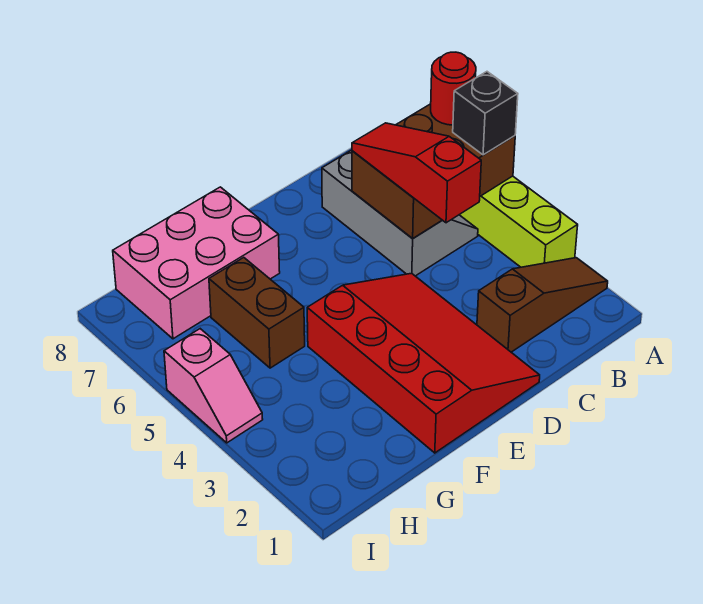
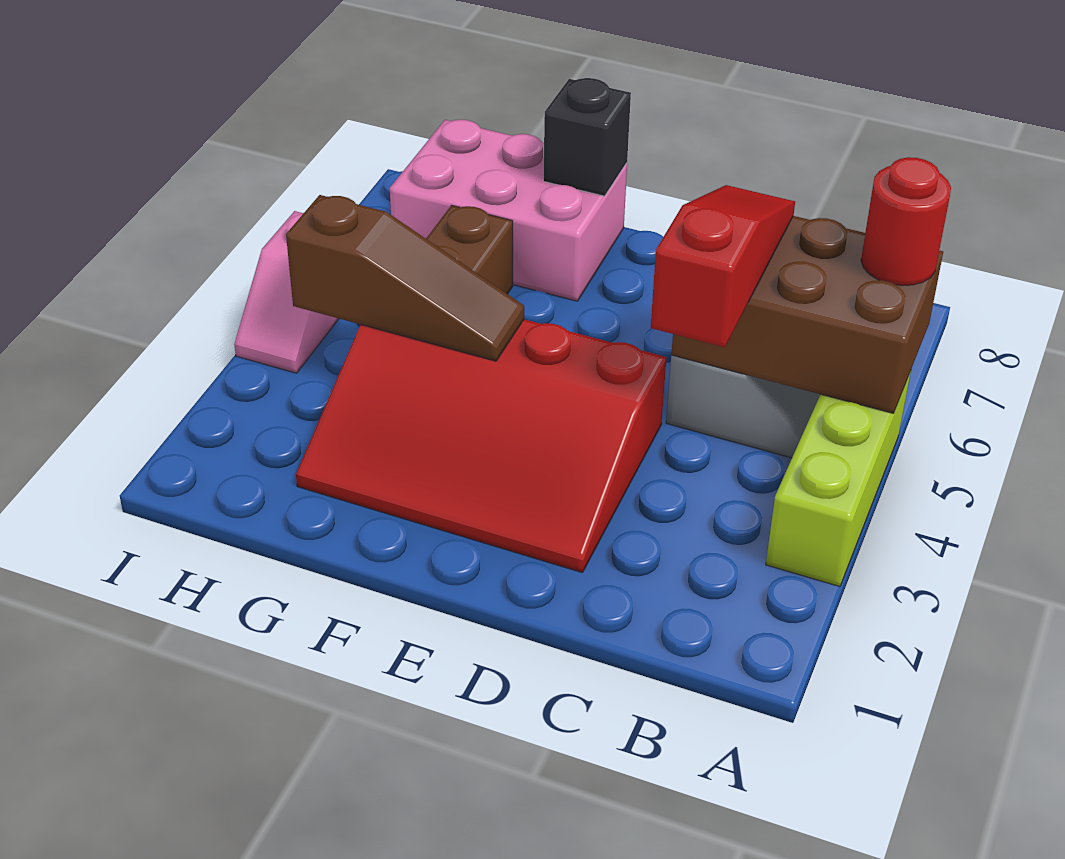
brown slope A2:C2 level 1 top C -> brown slope F4:H4 level 2 top H
black brick A5 level 3 -> black brick F8 level 2
red slope D1:F4 level 1 top F -> red slope D2:G4 level 1 top 4

